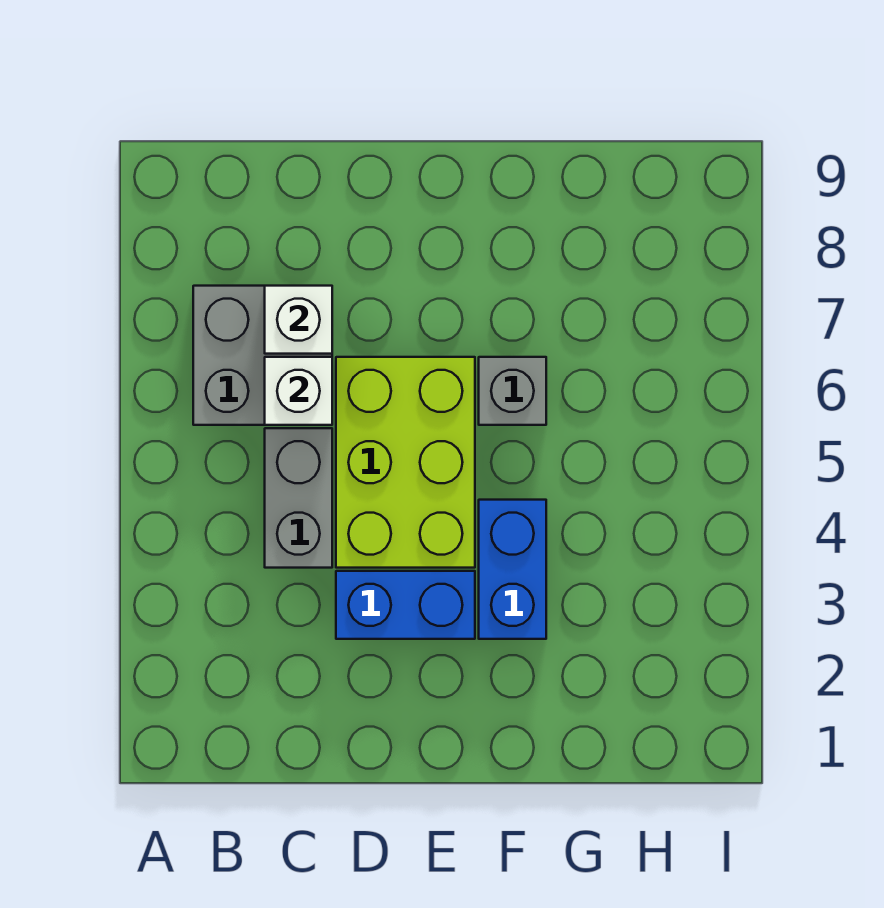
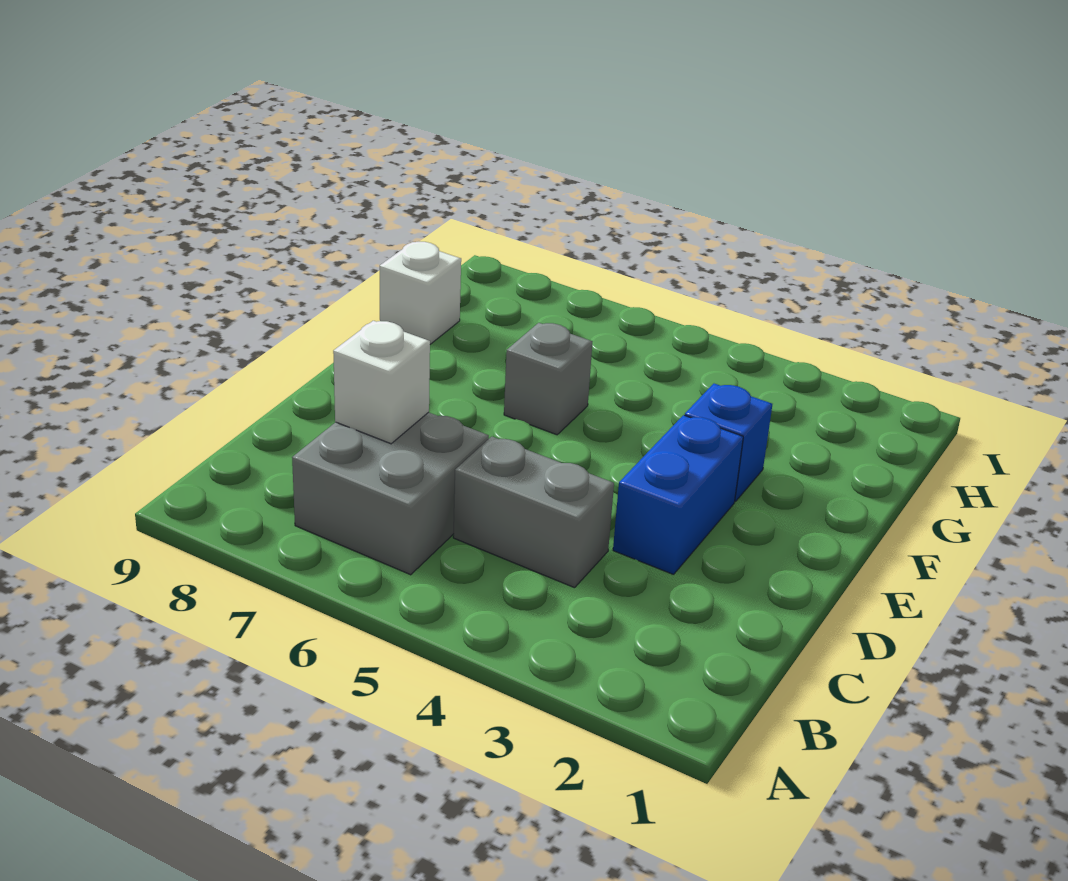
white brick C6 level 2 -> white brick G9 level 1
lime brick D4:E6 level 1 -> none
blue brick F3:F4 level 1 -> blue brick F3 level 1

